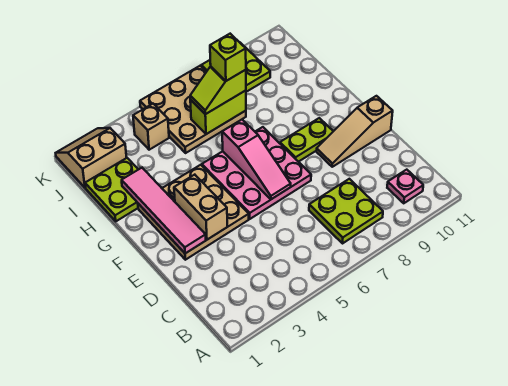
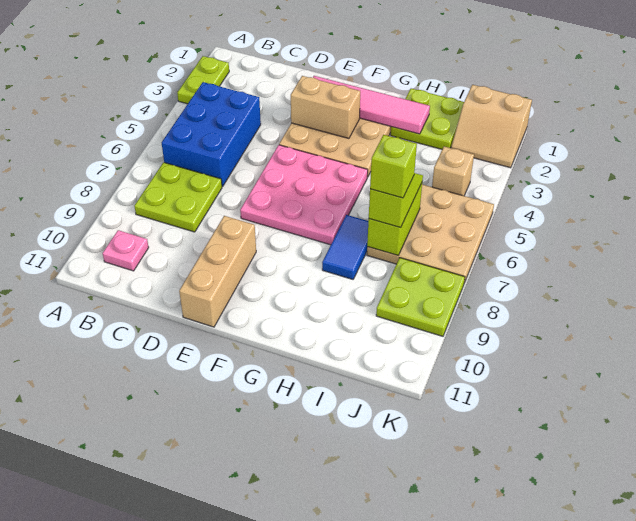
none -> blue brick B4:C6 level 1
pink slope E6:G6 level 2 top G -> none
tan slope E9:E11 level 1 top 11 -> tan brick E9:E11 level 1
lime plate F8:F9 level 1 -> lime plate A2:A3 level 1
none -> blue tile H7:H8 level 1
tan slope J1:K2 level 1 top J -> tan slope J1:K2 level 1 top 1

